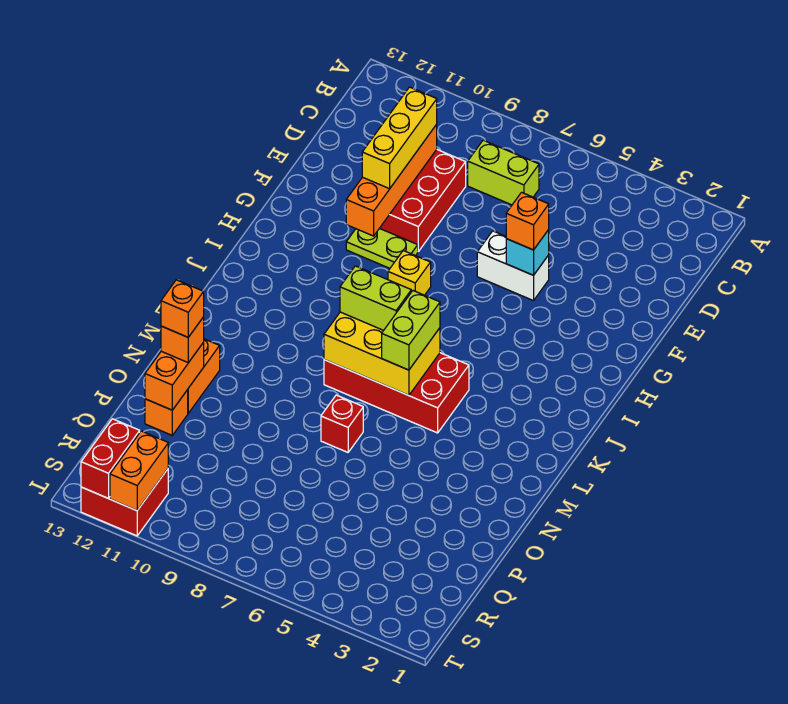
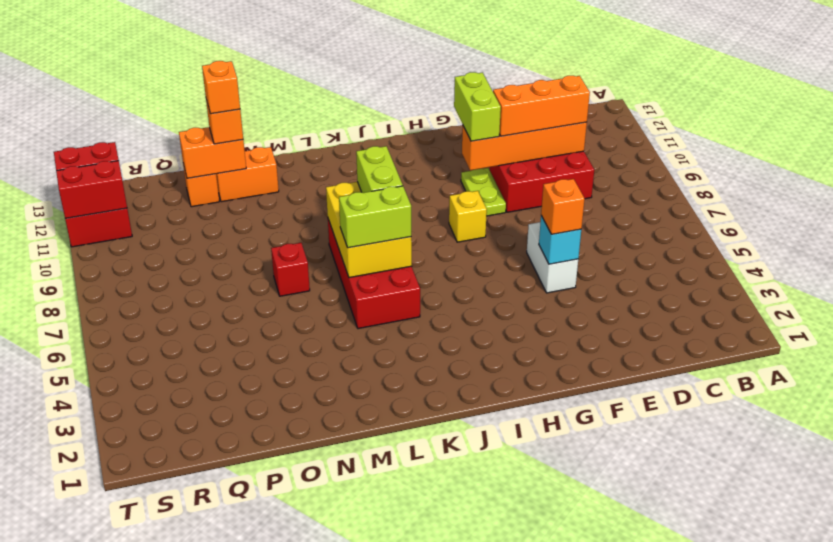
lime brick C7:C8 level 1 -> lime brick G10:G11 level 3
yellow brick D10:F10 level 3 -> orange brick D10:F10 level 3
orange brick S11:T11 level 2 -> red brick S11:T11 level 2

